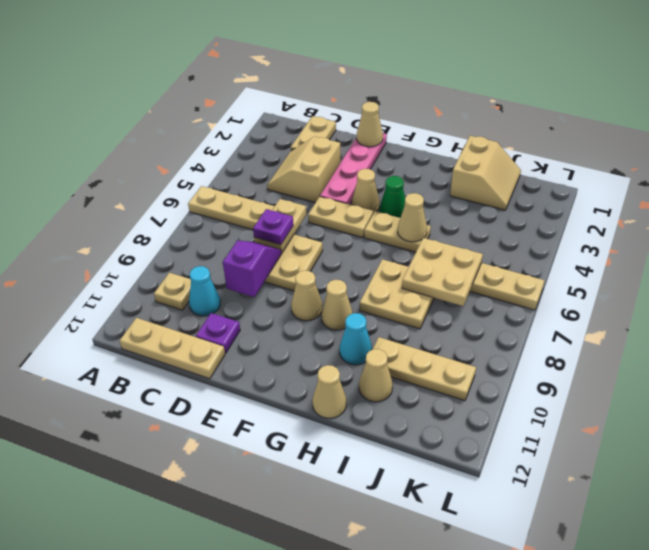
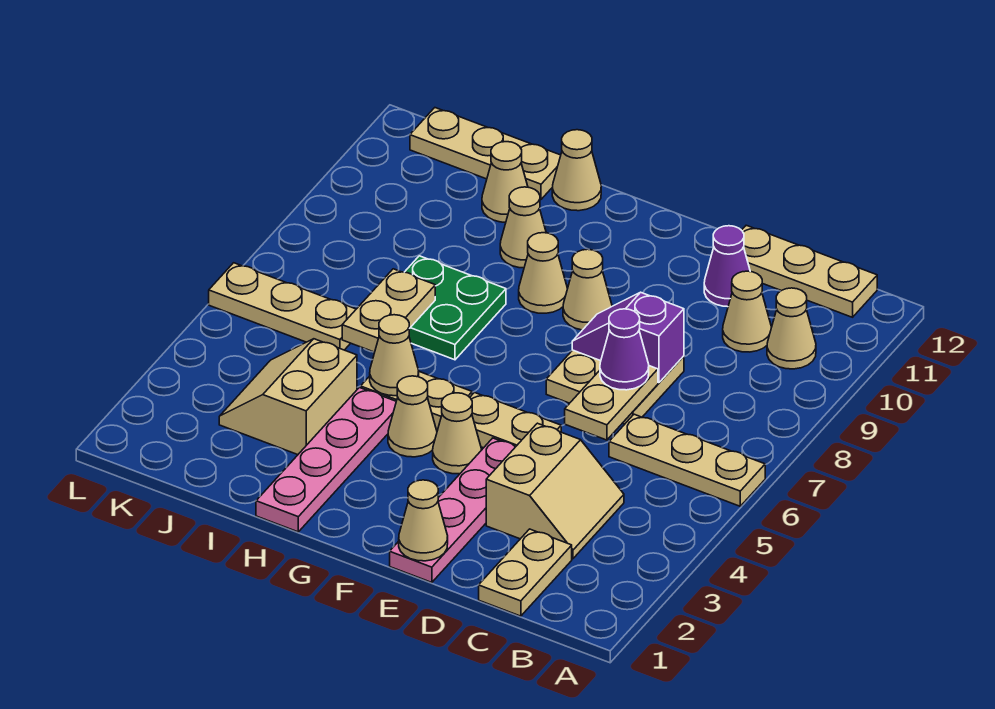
tan plate B10 level 1 -> tan cone B10 level 1
cyan cone C10 level 1 -> tan cone C10 level 1
purple plate D7 level 3 -> purple cone D7 level 3
purple slope D8:D9 level 2 top 9 -> purple slope D8:E8 level 2 top D
purple plate D11 level 1 -> purple cone D11 level 1
green cone G4 level 1 -> tan cone G4 level 1
none -> pink plate H1:H4 level 1
tan plate H7:I8 level 1 -> green plate H7:I8 level 1
cyan cone H10 level 1 -> tan cone H10 level 1
tan slope I1:J2 level 1 top I -> tan slope I3:J4 level 1 top I
tan plate I6:J7 level 2 -> tan plate I6:I7 level 2
tan plate I10:K10 level 1 -> tan plate I12:K12 level 1

